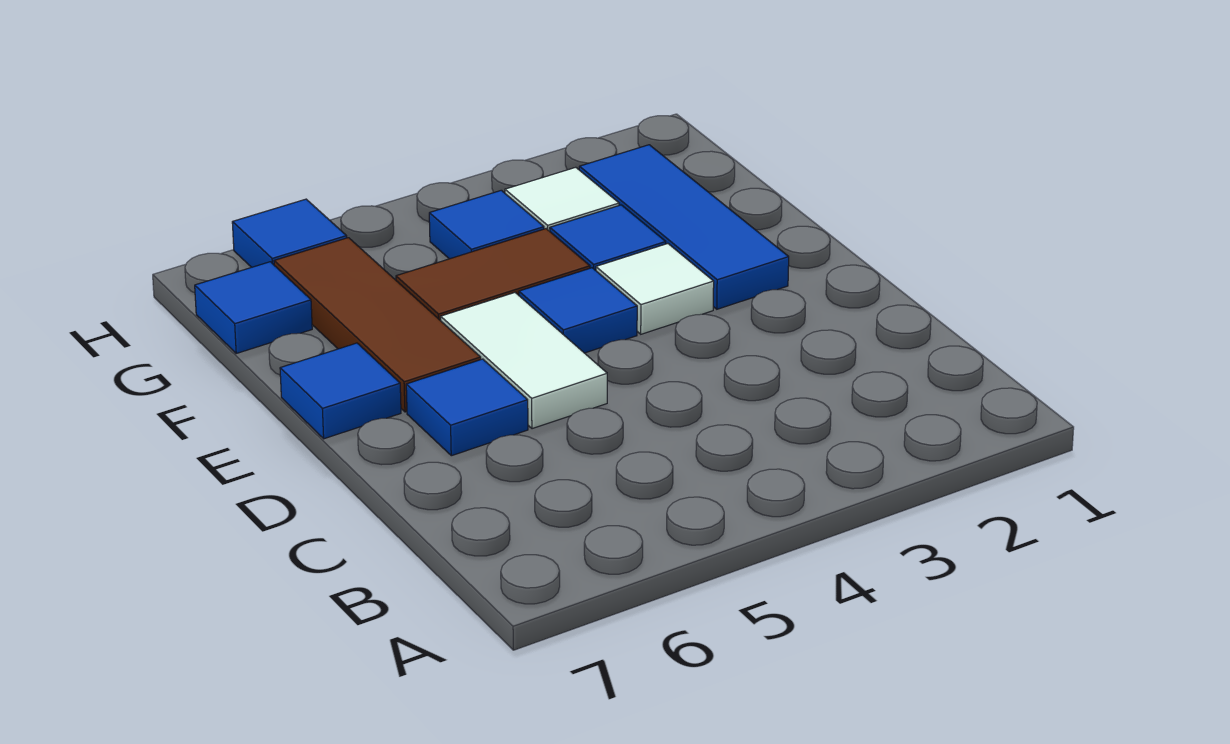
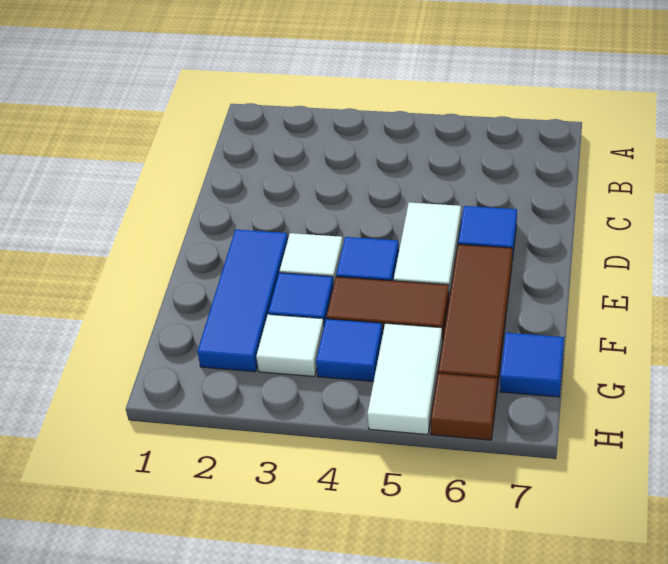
blue tile E7 level 1 -> none
none -> white tile G5:H5 level 1
blue tile H6 level 1 -> brown tile H6 level 1

